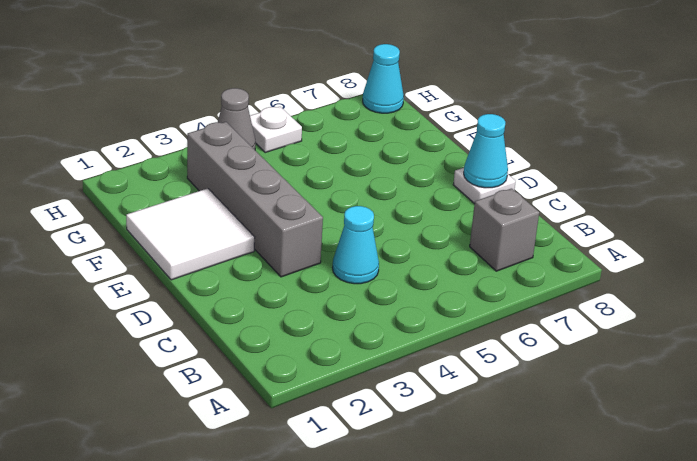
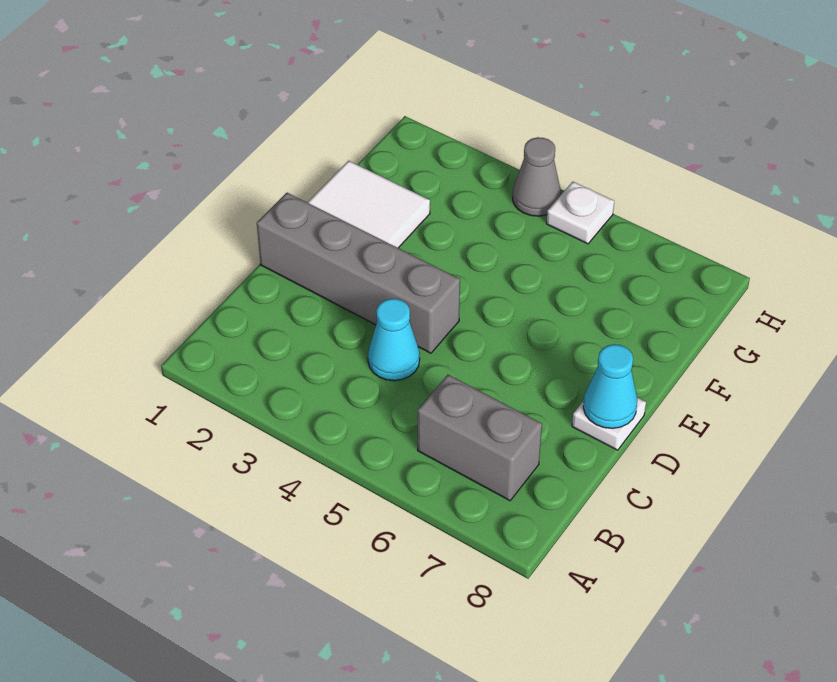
grey brick B7 level 1 -> grey brick B6:B7 level 1
grey brick D3:G3 level 1 -> grey brick D1:D4 level 1
cyan cone H8 level 1 -> none

